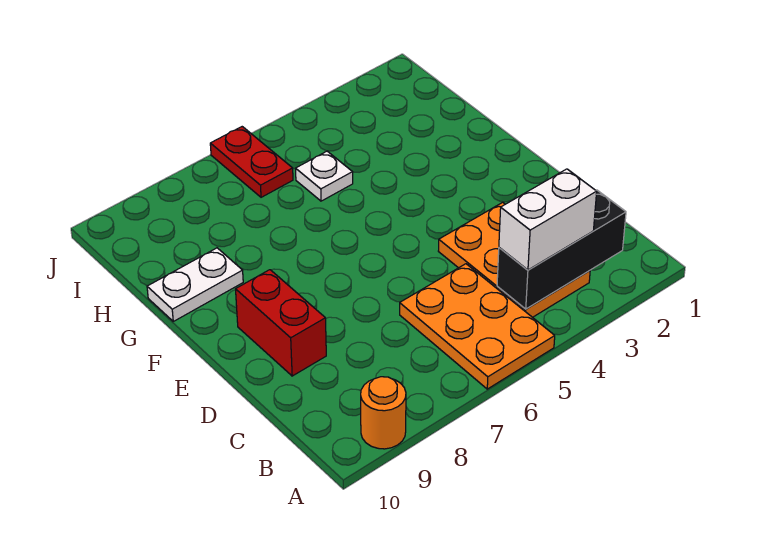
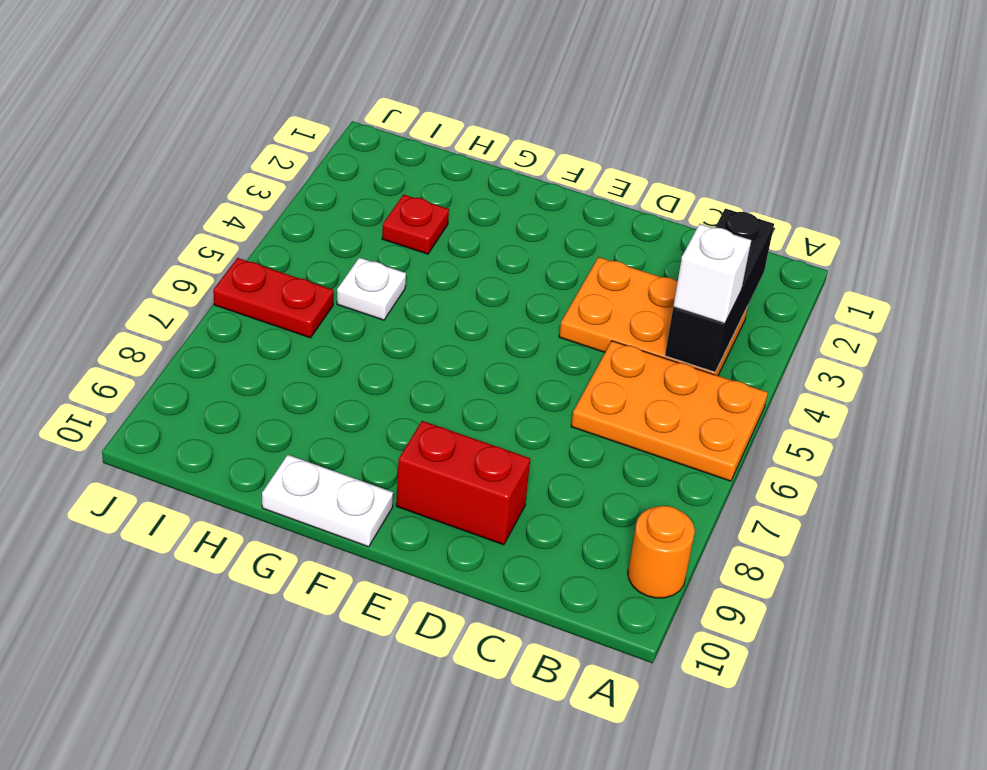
white brick B3:B4 level 3 -> white brick B4 level 3
white plate G9:G10 level 1 -> white plate F10:G10 level 1
none -> red plate H3 level 1

